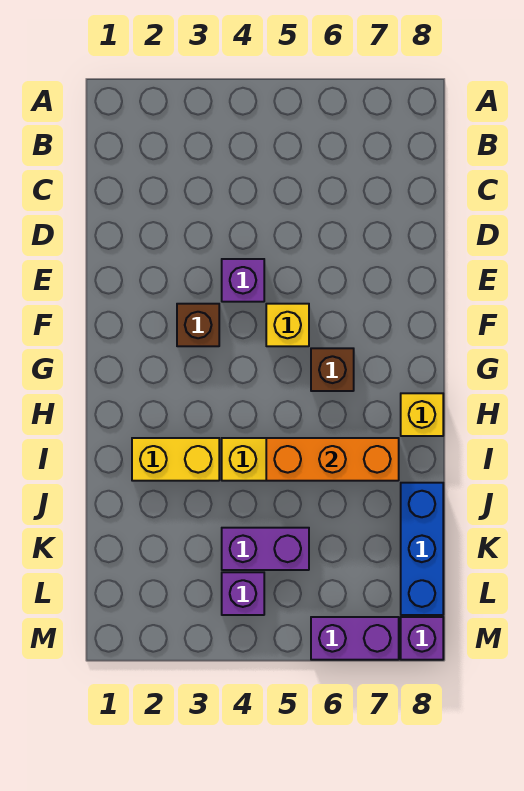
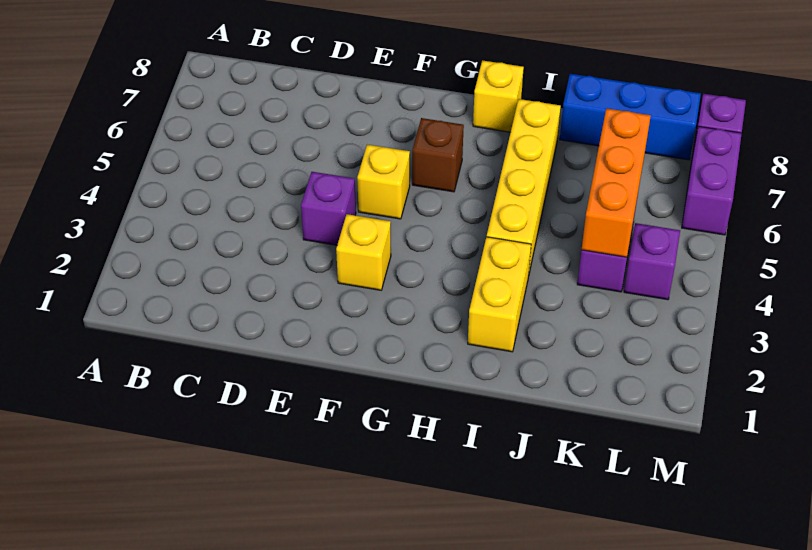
brown brick F3 level 1 -> yellow brick F3 level 1
orange brick I5:I7 level 2 -> orange brick K4:K6 level 2

